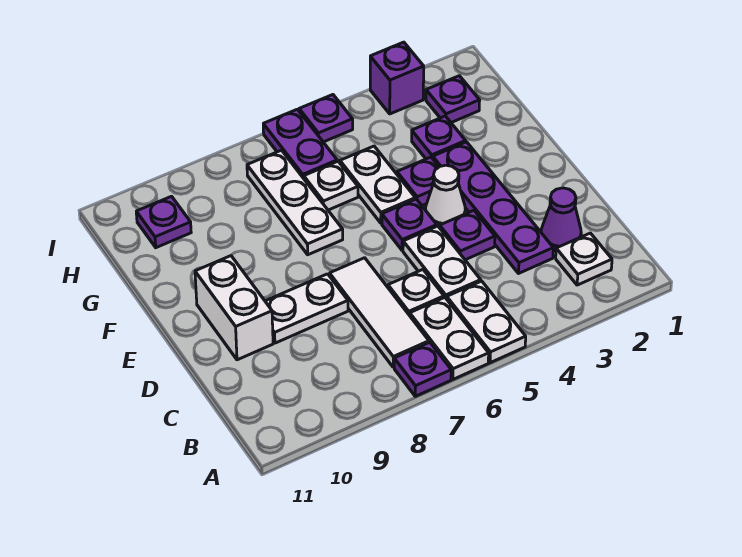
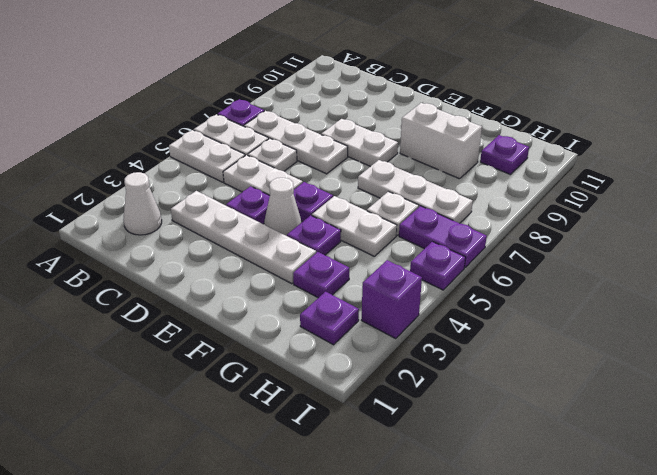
white plate B2 level 1 -> white cone B2 level 1
white tile B7:D7 level 1 -> white plate B7:D7 level 1
purple cone C2 level 1 -> none
purple plate C3:F3 level 1 -> white plate C3:F3 level 1
white plate D8:D9 level 1 -> white plate D8:E8 level 1
white brick D10:E10 level 1 -> white brick F9:G9 level 1

